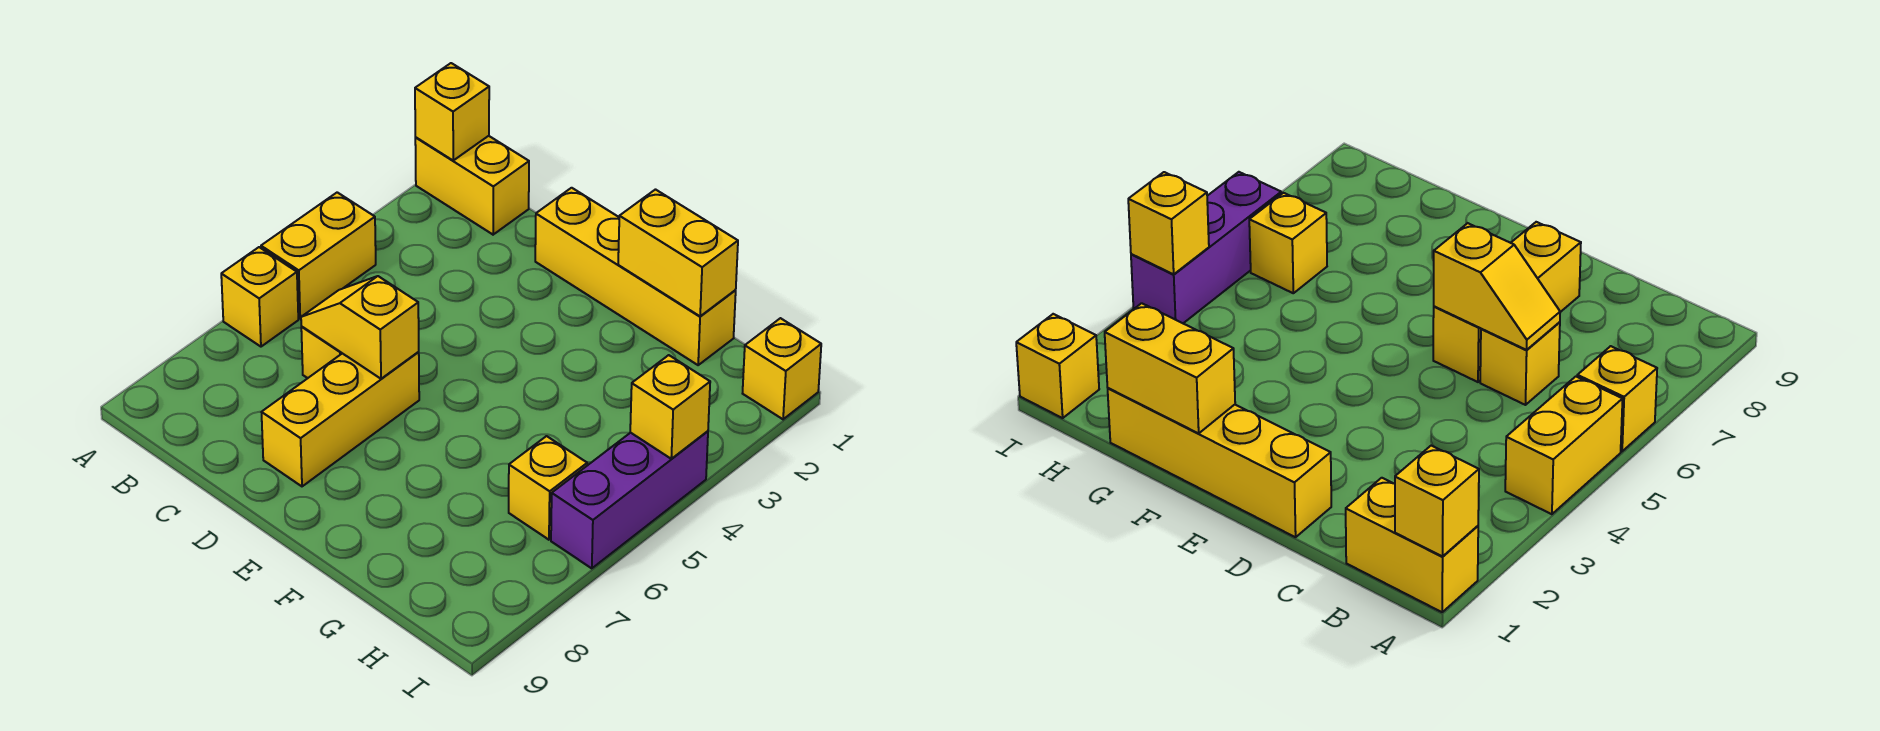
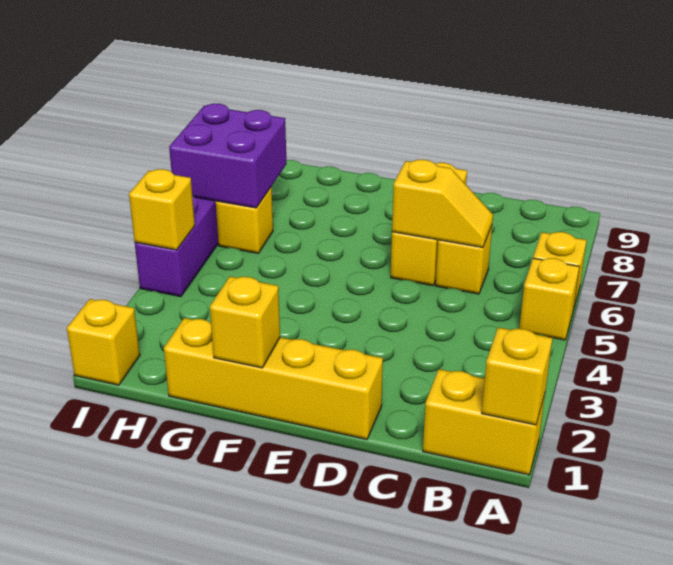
yellow brick A4:A5 level 1 -> yellow brick A5 level 1
yellow brick F1:G1 level 2 -> yellow brick F1 level 2
none -> purple brick H6:I7 level 2

